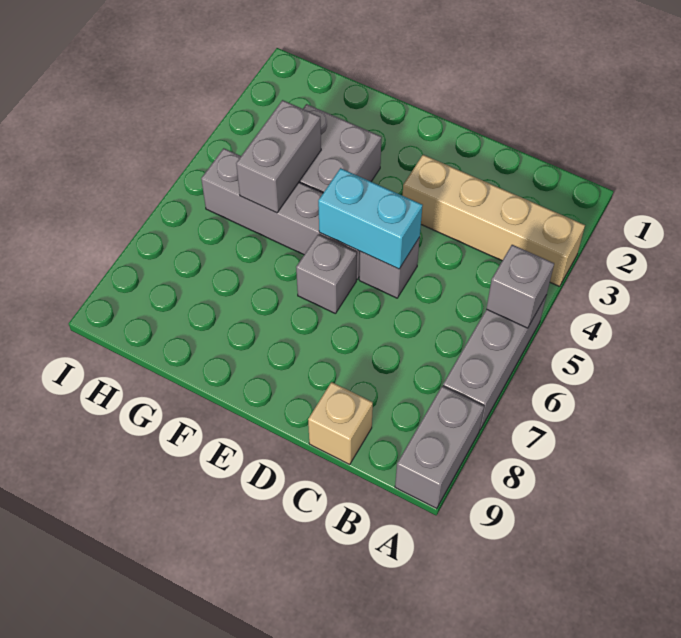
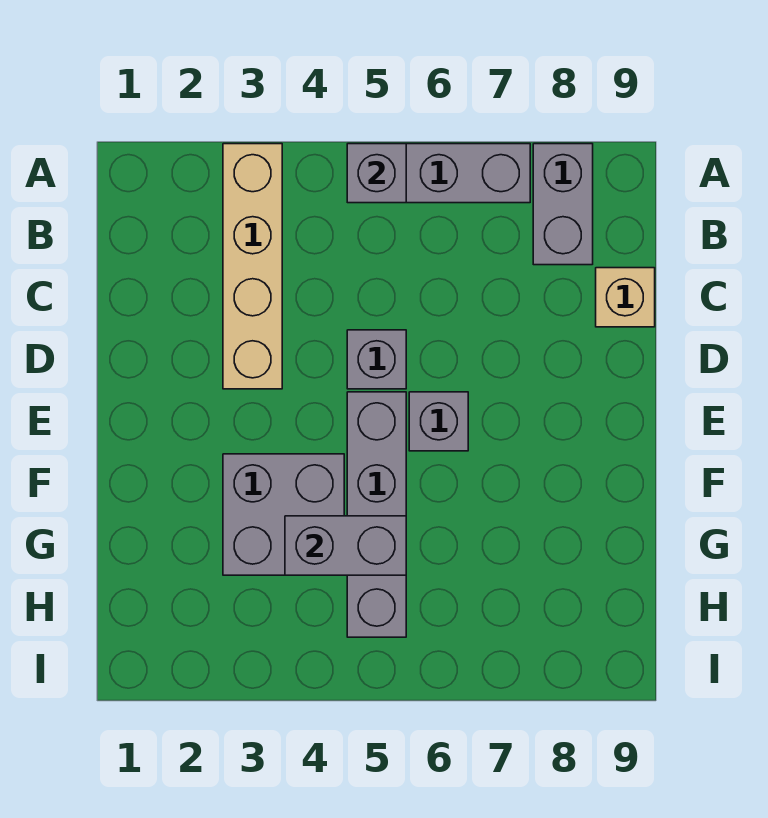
grey brick A8:A9 level 1 -> grey brick A8:B8 level 1
cyan brick D5:E5 level 2 -> none

